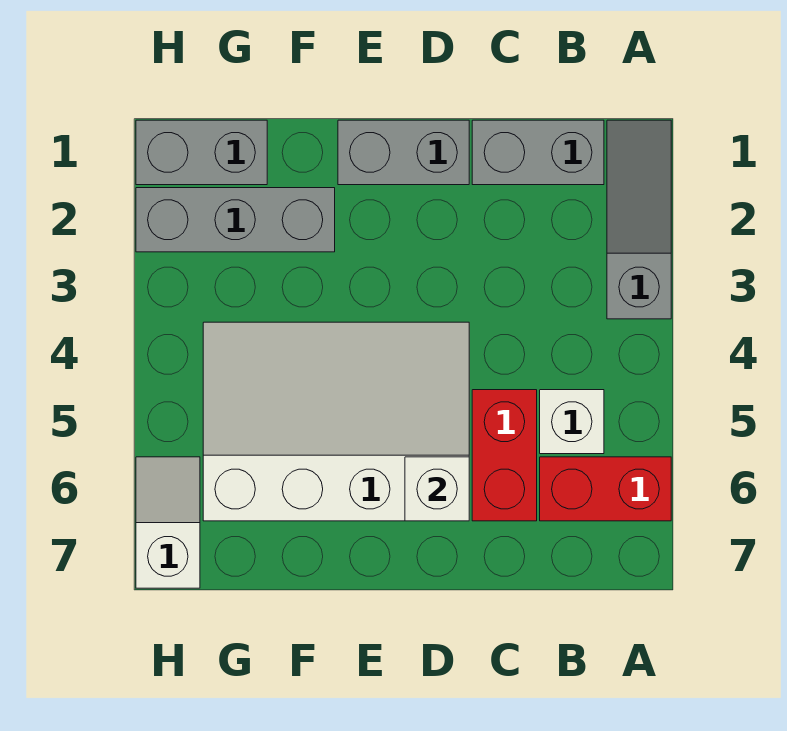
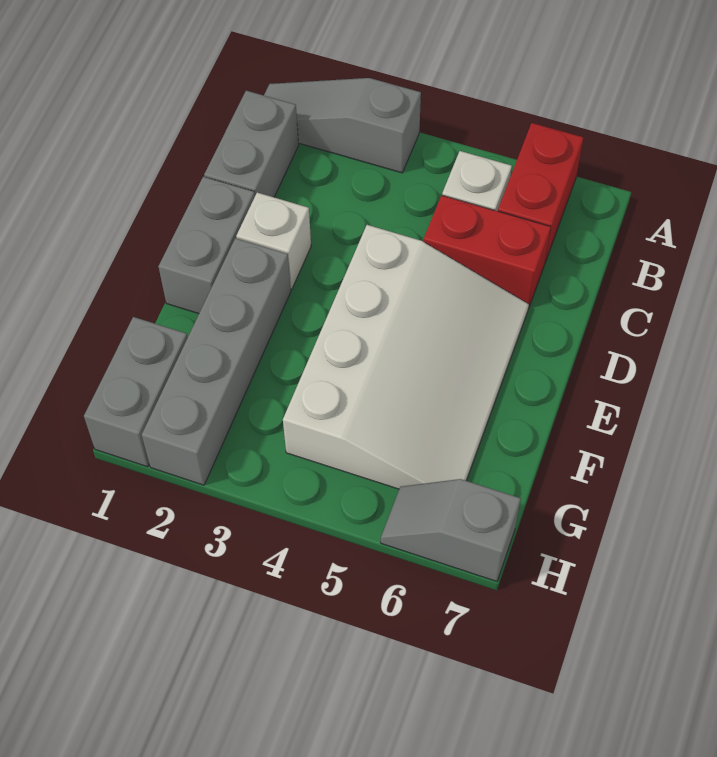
white slope D4:G6 level 1 top 6 -> white slope D4:G6 level 1 top 4
white brick D6 level 2 -> white brick D2 level 1
grey brick F2:H2 level 1 -> grey brick E2:H2 level 1
white slope H6:H7 level 1 top 7 -> grey slope H6:H7 level 1 top 7

